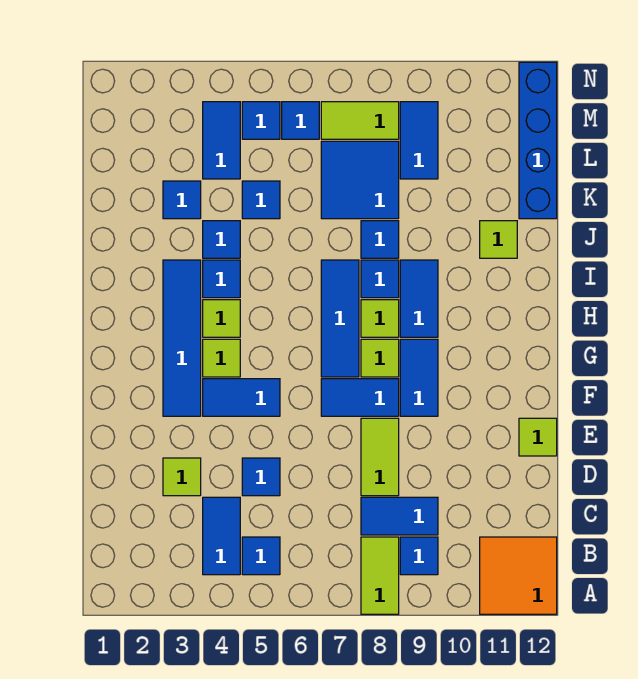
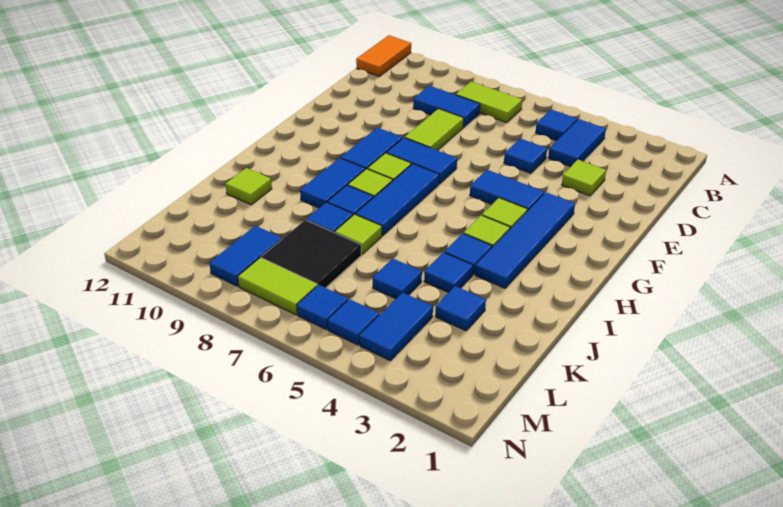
lime tile A8:B8 level 1 -> lime tile B7:B8 level 1
orange tile A11:B12 level 1 -> orange tile A12:B12 level 1
blue tile B9 level 1 -> none
lime tile E12 level 1 -> lime tile J7 level 1
blue tile K7:L8 level 1 -> black tile K7:L8 level 1
blue brick K12:N12 level 1 -> none

